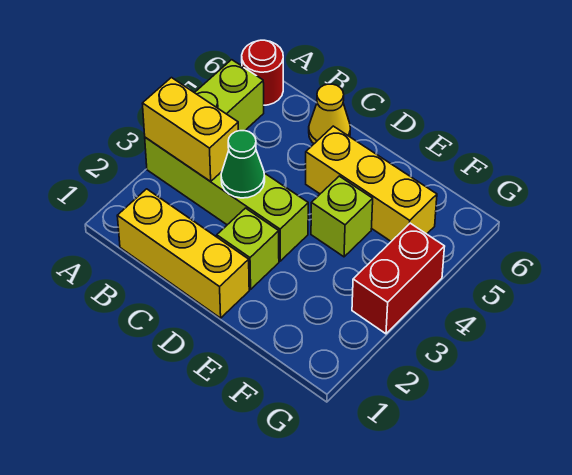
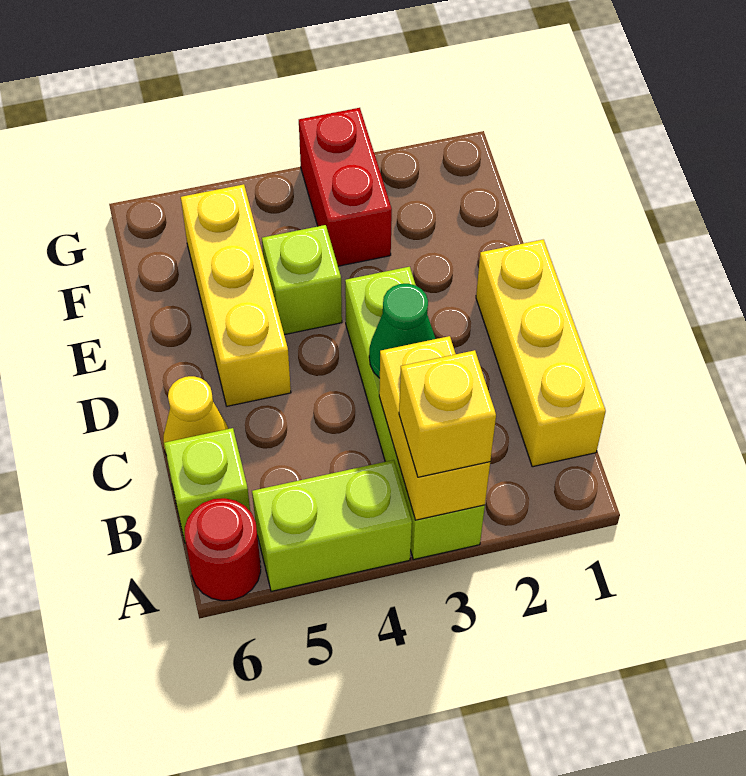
none -> yellow brick A3 level 3
lime brick D2 level 1 -> lime brick B6 level 1
red brick G3:G4 level 1 -> red brick F3:G3 level 1

